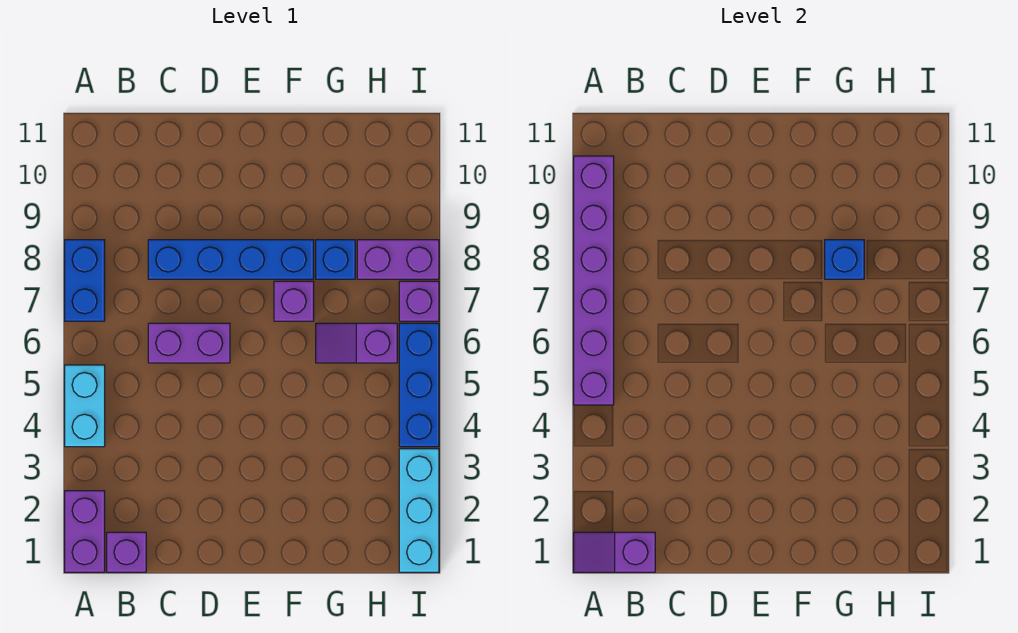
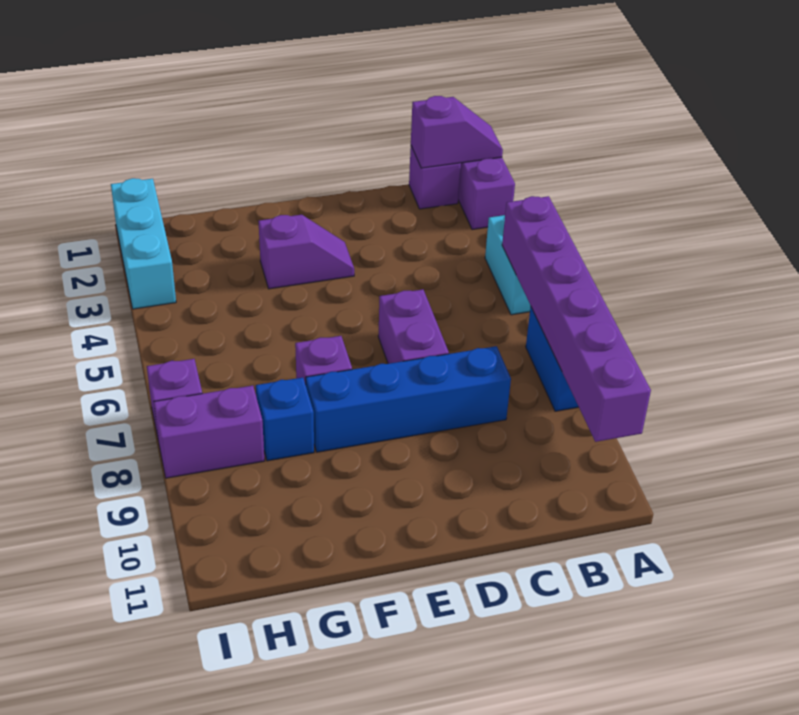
purple brick C6:D6 level 1 -> purple brick D6:D7 level 1
purple slope G6:H6 level 1 top H -> purple slope E3:F3 level 1 top F
blue brick G8 level 2 -> none
blue brick I4:I6 level 1 -> none

